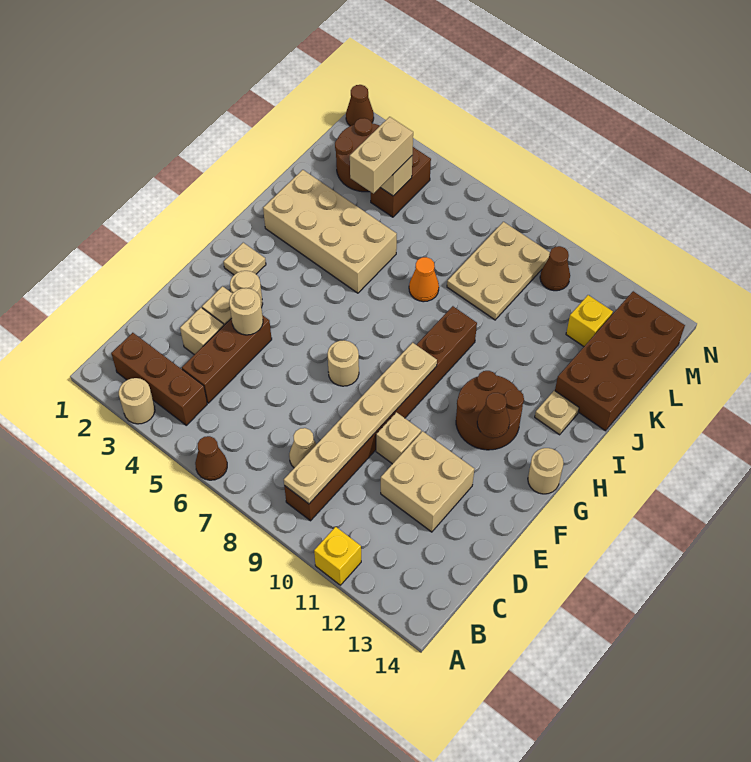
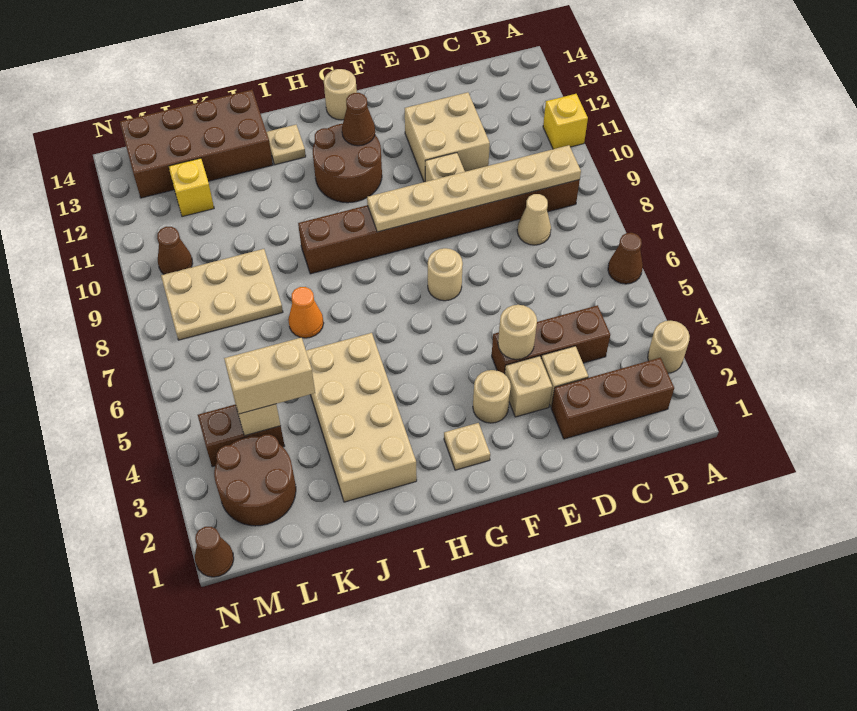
brown brick B2:B4 level 1 -> brown brick B2:D2 level 1

